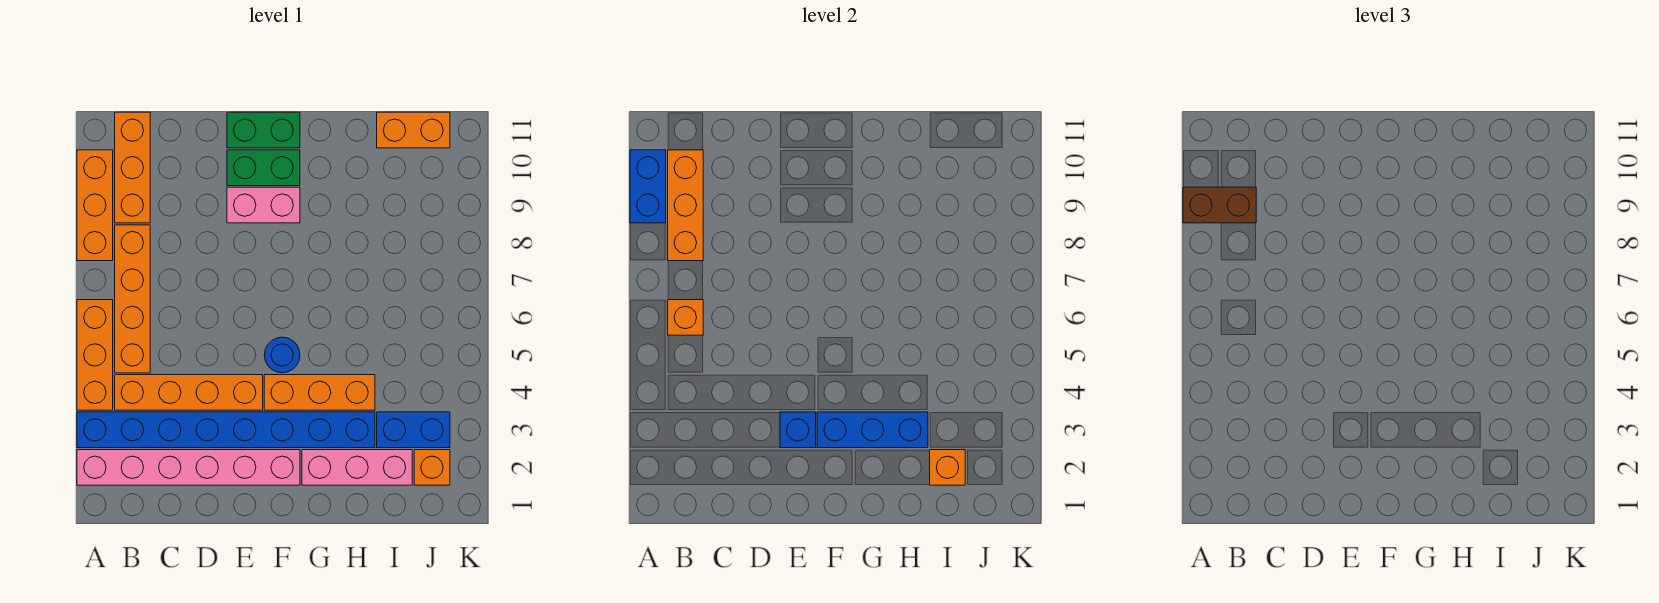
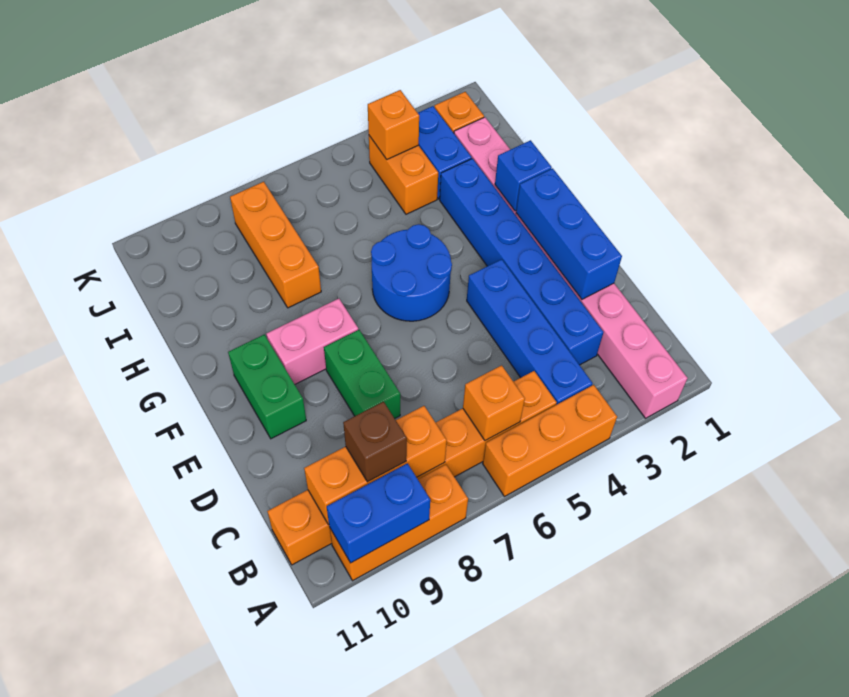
blue brick A3:H3 level 1 -> blue brick C3:H3 level 1
brown brick A9:B9 level 3 -> brown brick B9 level 3
orange brick B4:E4 level 1 -> blue brick B4:E4 level 1
blue brick E3 level 2 -> blue brick G2 level 2
pink brick E9:F9 level 1 -> pink brick F8:F9 level 1
green brick E11:F11 level 1 -> green brick D8:E8 level 1
blue brick F3:H3 level 2 -> blue brick D2:F2 level 2
orange brick F4:H4 level 1 -> orange brick H8:J8 level 1
blue round brick F5 level 1 -> blue round brick F5:G6 level 1
orange brick I2 level 2 -> orange brick J4 level 2
orange brick I11:J11 level 1 -> orange brick I4:J4 level 1

